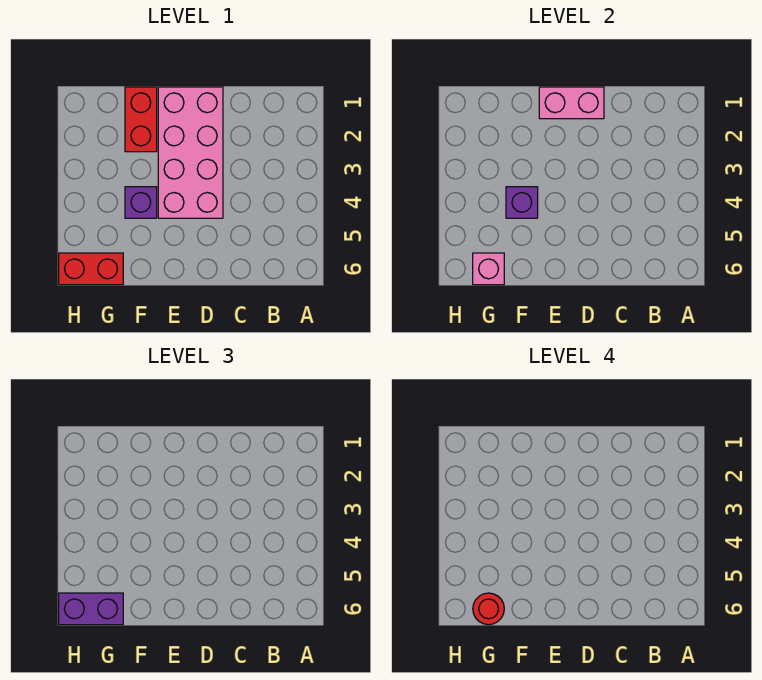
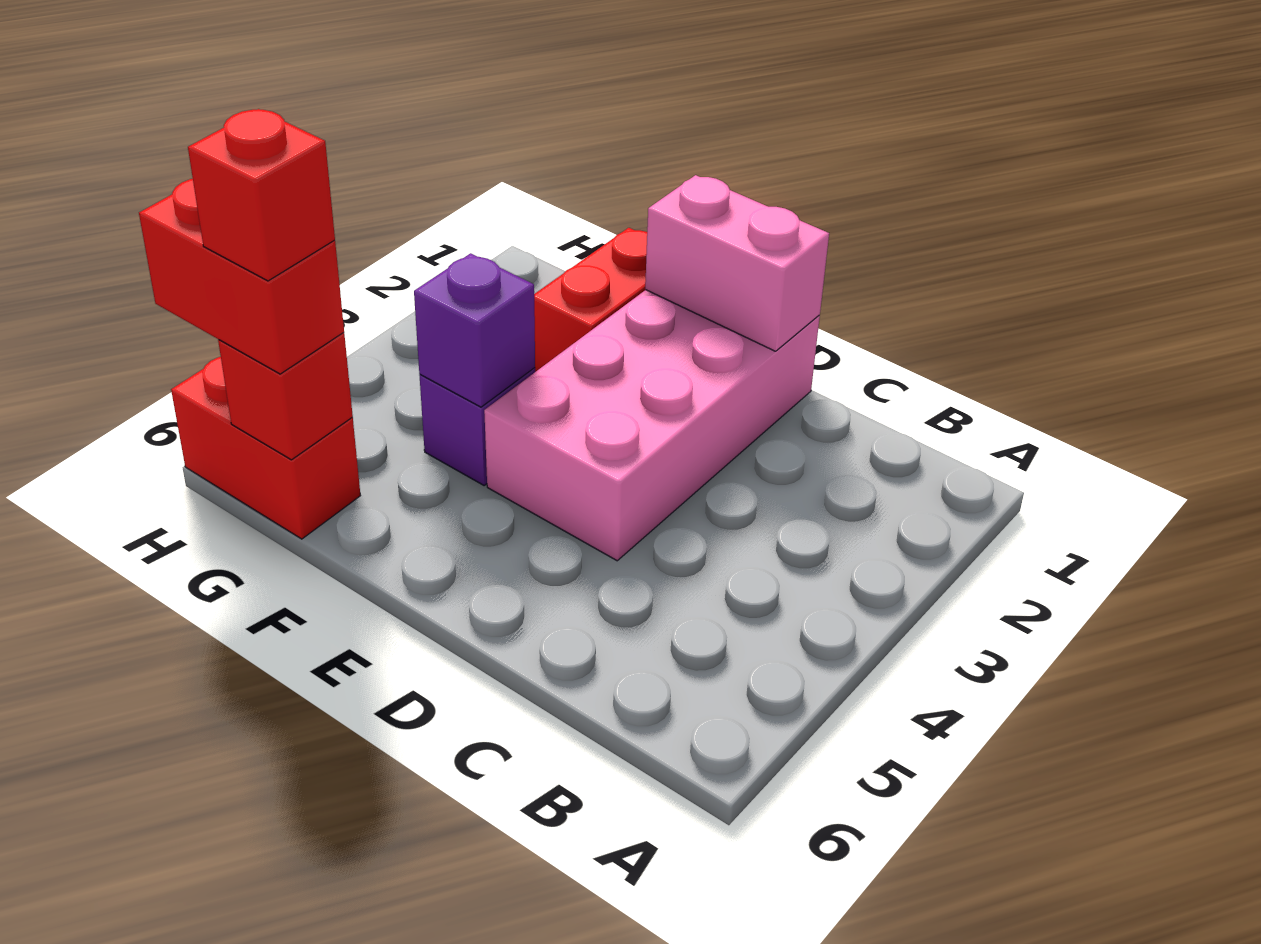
pink brick G6 level 2 -> red brick G6 level 2
purple brick G6:H6 level 3 -> red brick G6:H6 level 3
red round brick G6 level 4 -> red brick G6 level 4

